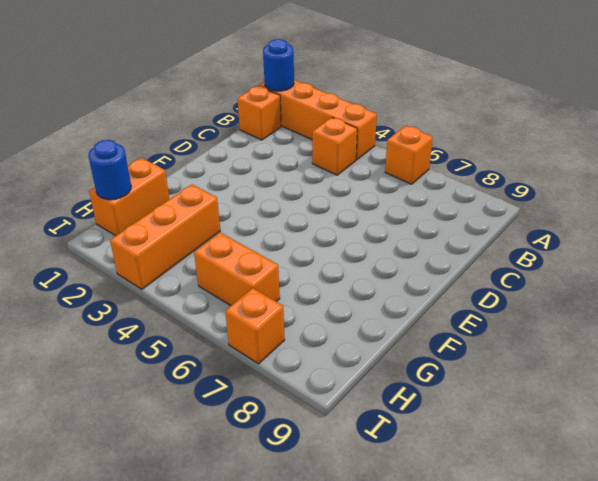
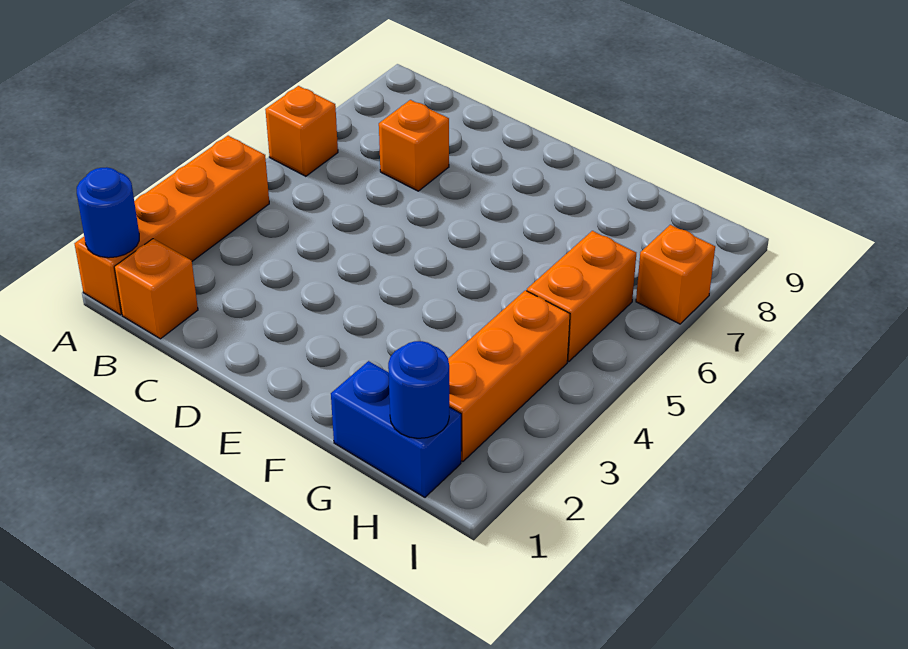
orange brick B4 level 1 -> orange brick C7 level 1
orange brick G1:H1 level 1 -> blue brick G1:H1 level 1
orange brick G3:I3 level 1 -> orange brick H2:H4 level 1

